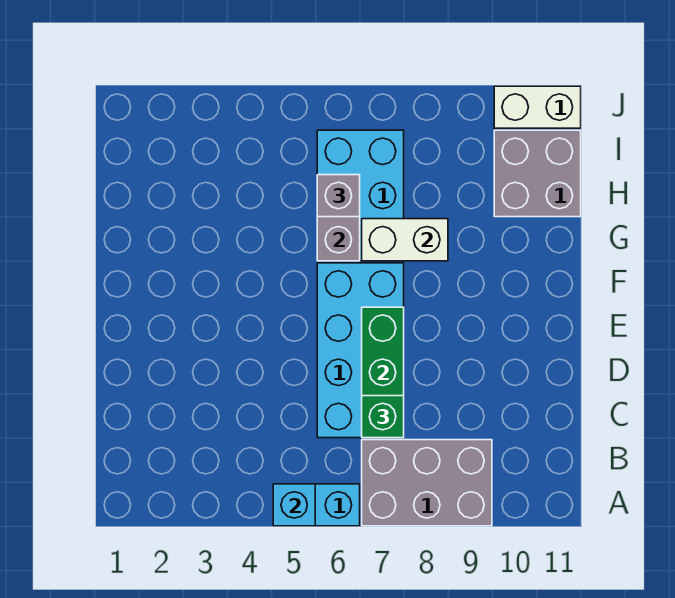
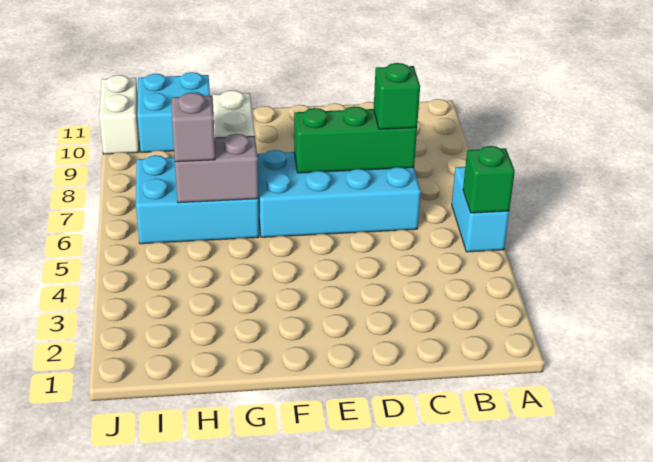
cyan brick A5 level 2 -> green brick A5 level 2
grey brick A7:B9 level 1 -> none
grey brick H10:I11 level 1 -> cyan brick H10:I11 level 1

